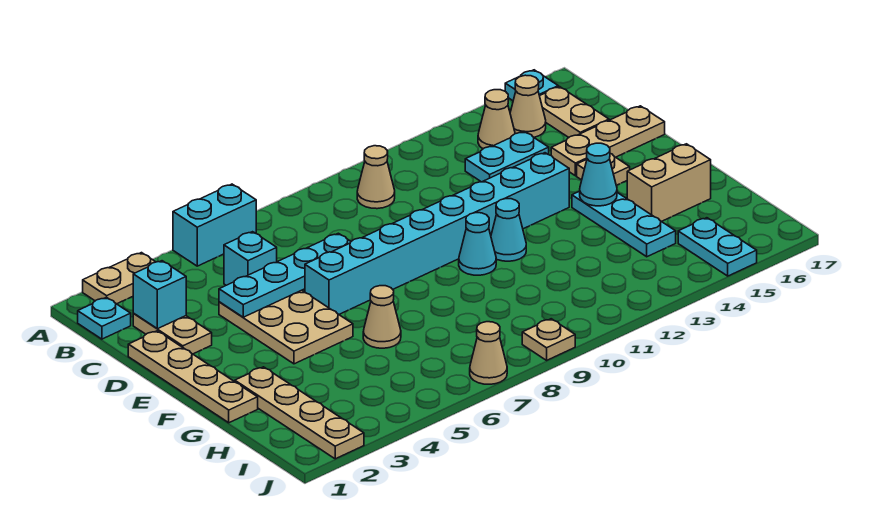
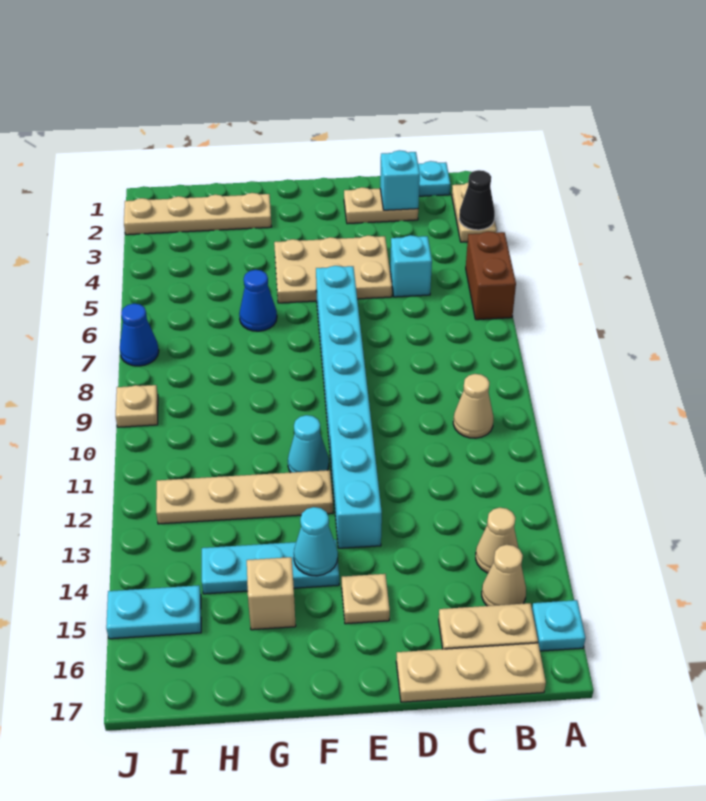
none -> black cone A3 level 2
cyan brick A5:A6 level 1 -> brown brick A5:A6 level 1
cyan plate C13:C14 level 1 -> none
tan plate D1:G1 level 1 -> tan plate F12:I12 level 1
cyan plate D4:D7 level 2 -> none
tan plate D15:D17 level 1 -> tan plate B17:D17 level 1
cyan cone F10 level 1 -> none
tan cone G6 level 1 -> blue cone G6 level 1
tan brick G15:G16 level 1 -> tan brick G15 level 1
tan cone J7 level 1 -> blue cone J7 level 1

